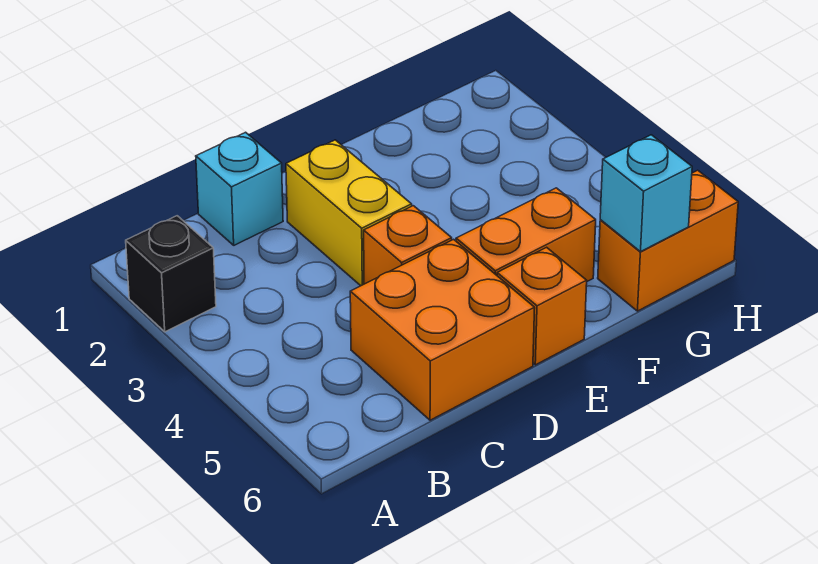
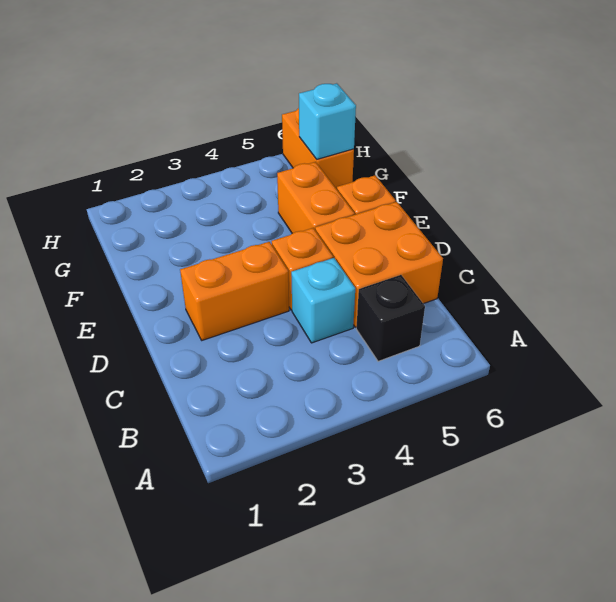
black brick A2 level 1 -> black brick B5 level 1
cyan brick C1 level 1 -> cyan brick C4 level 1
yellow brick D2:D3 level 1 -> orange brick D2:D3 level 1

